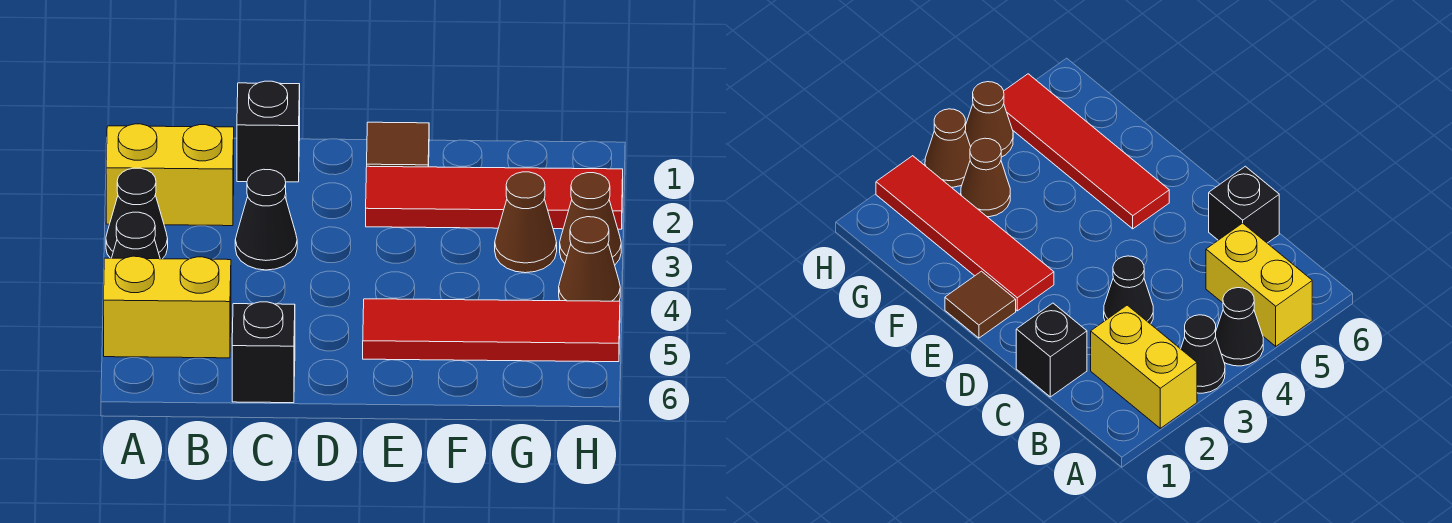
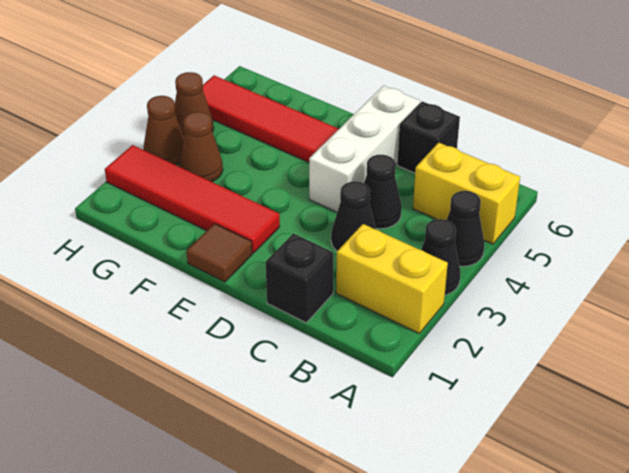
none -> black cone C4 level 1
none -> white brick D4:D6 level 1

